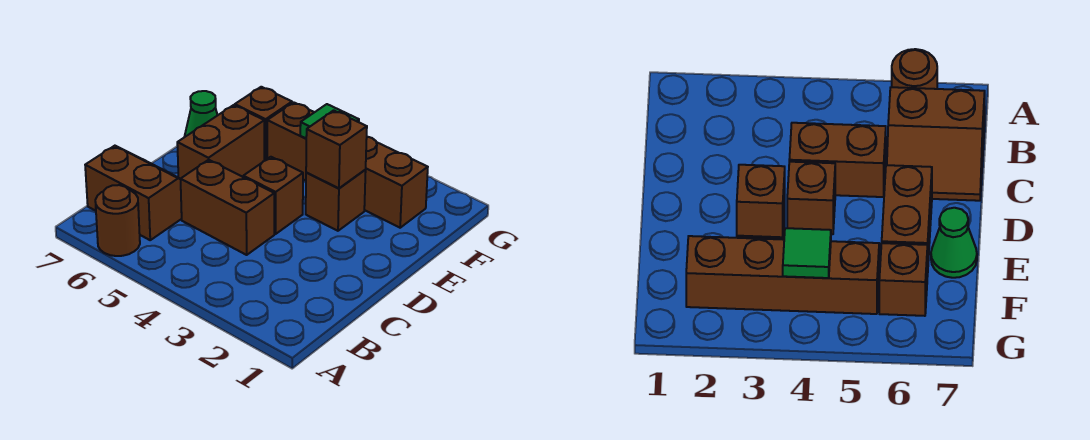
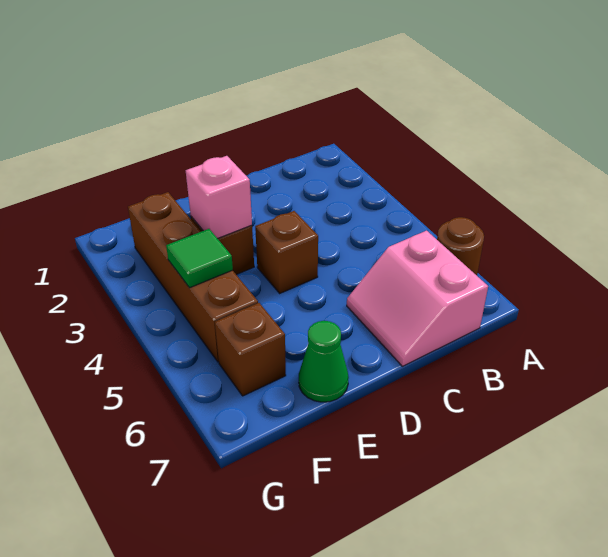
brown slope B6:C7 level 1 top B -> pink slope B6:C7 level 1 top B
brown brick C4:C5 level 1 -> none
brown brick D6:E6 level 1 -> none
brown brick E3 level 2 -> pink brick E3 level 2

